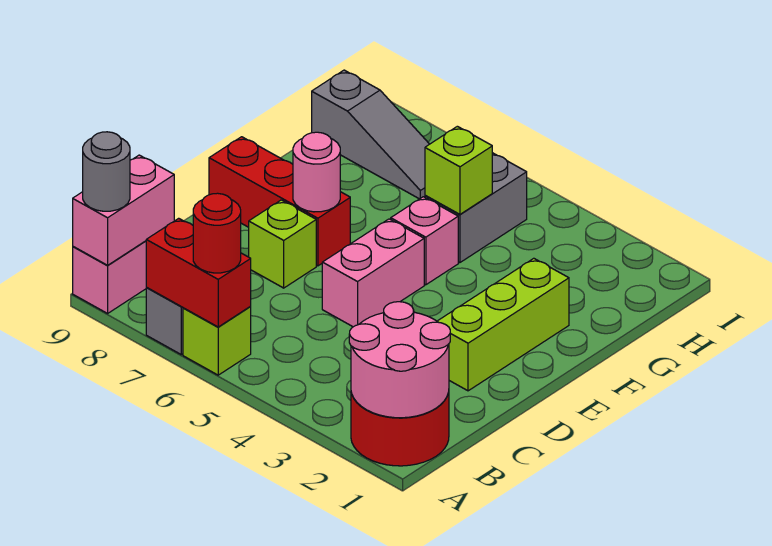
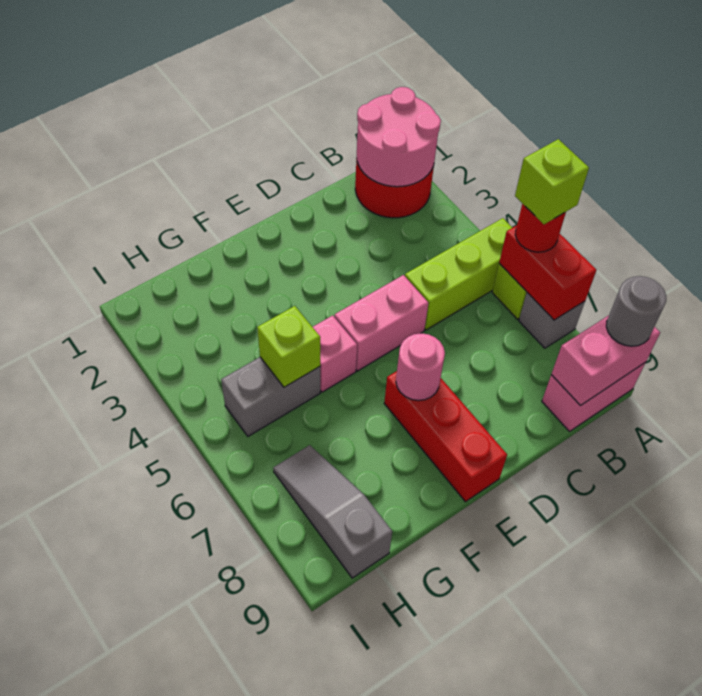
lime brick D2:F2 level 1 -> lime brick A5:C5 level 1
lime brick D7 level 1 -> lime brick A6 level 4

